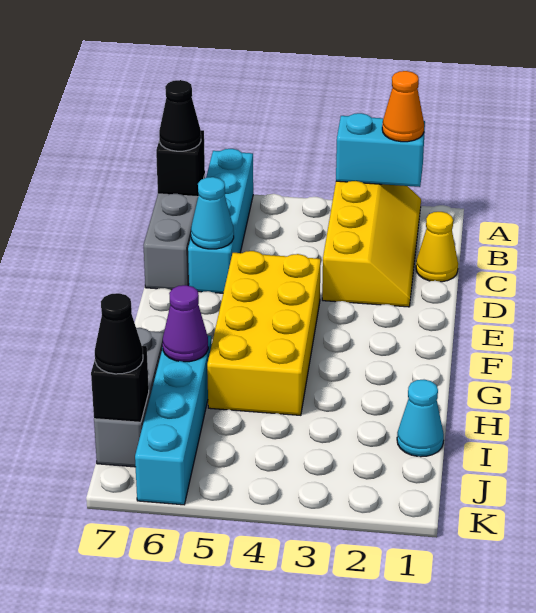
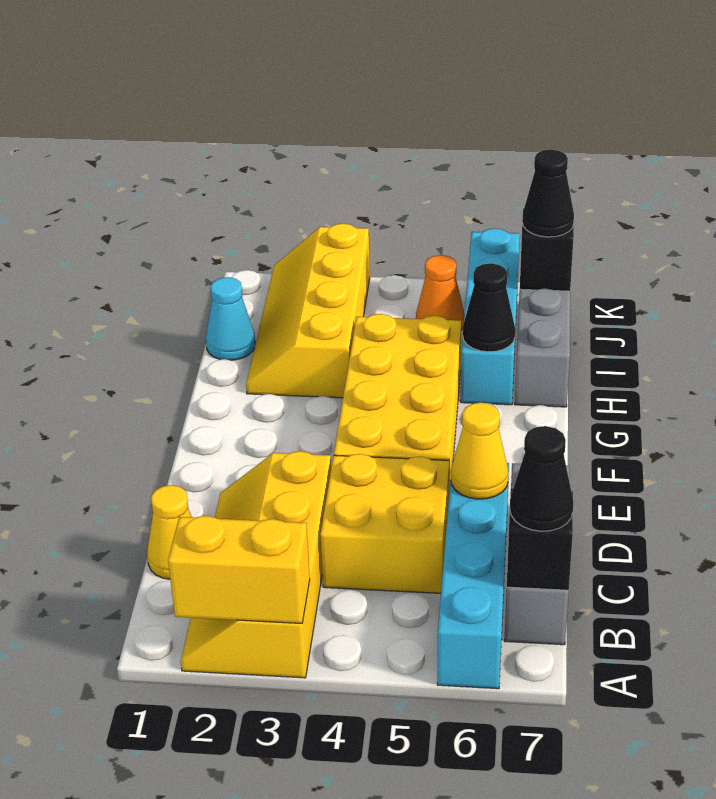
cyan brick A2:A3 level 2 -> yellow brick A2:A3 level 2
orange cone A2 level 3 -> orange cone J5 level 1
none -> yellow brick C4:D5 level 1
cyan cone D6 level 2 -> yellow cone D6 level 2
none -> yellow slope H2:K3 level 1 top 3
purple cone H6 level 2 -> black cone H6 level 2

